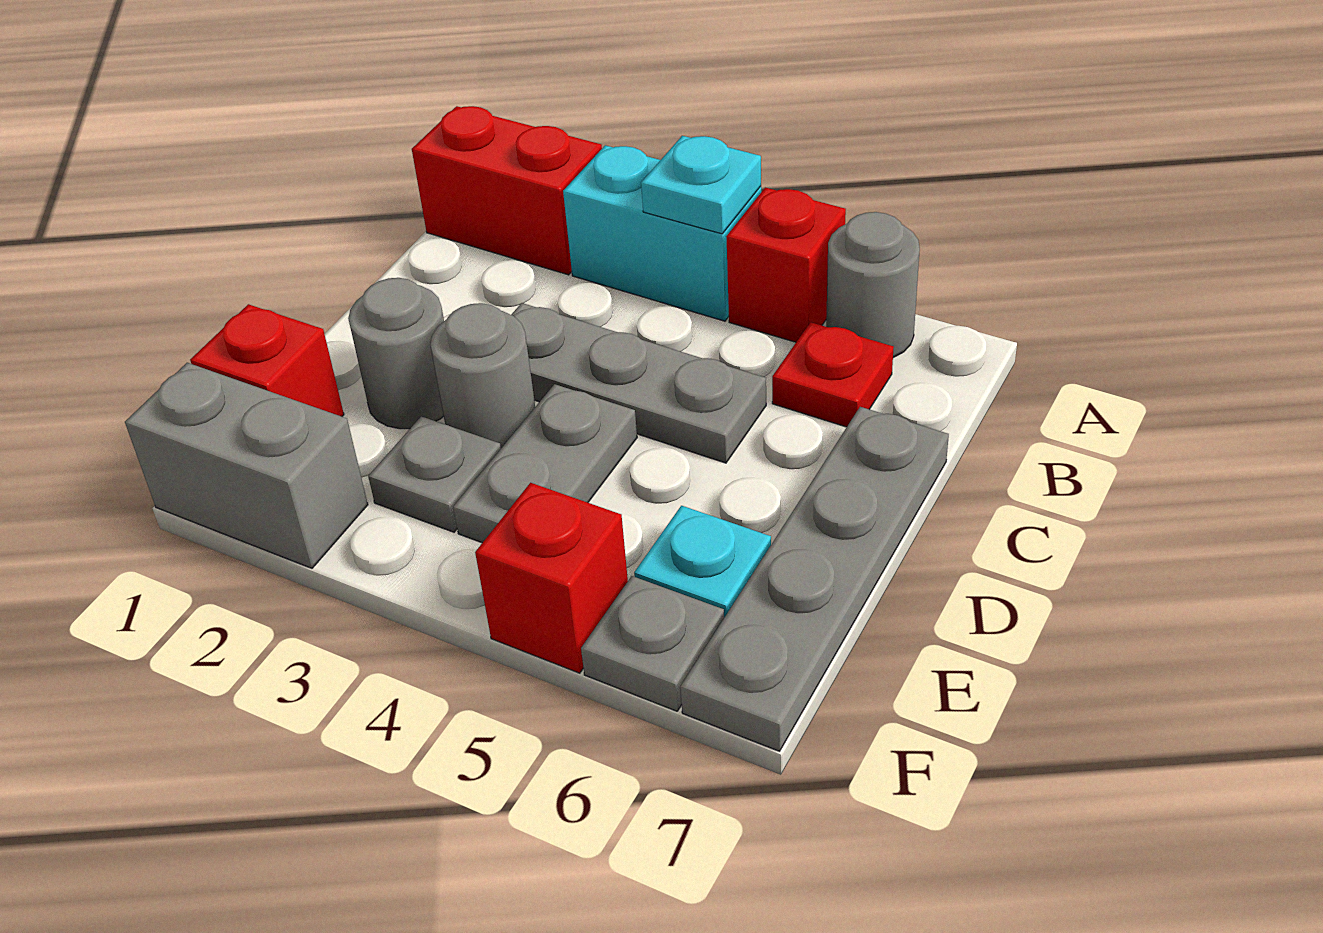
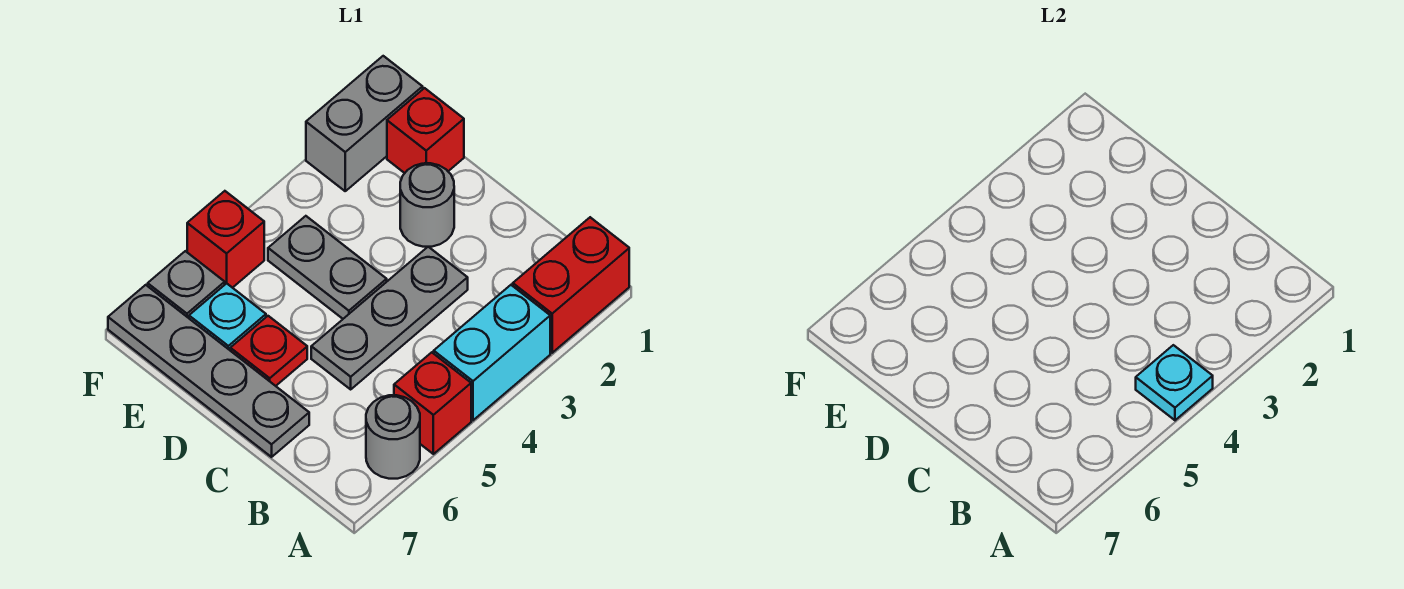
red plate B6 level 1 -> red plate D6 level 1
grey round brick D3 level 1 -> none
grey plate E3 level 1 -> none

